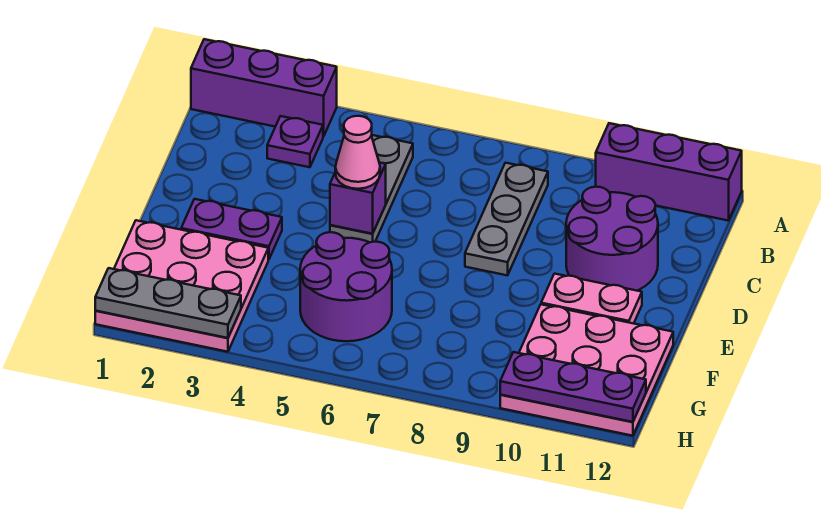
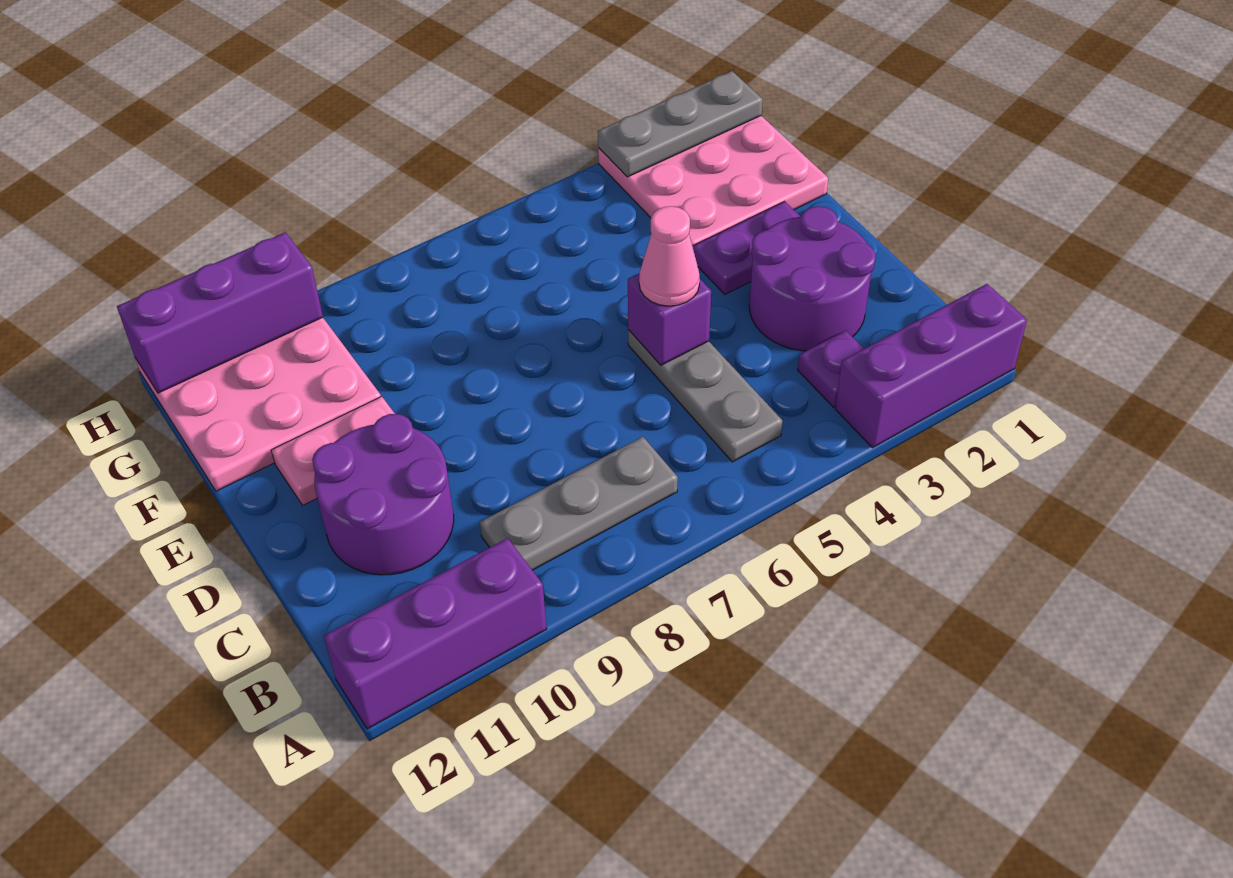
grey plate B8:D8 level 1 -> grey plate B7:B9 level 1
purple round brick F5:G6 level 1 -> purple round brick C2:D3 level 1
purple plate H10:H12 level 2 -> purple brick H10:H12 level 2

